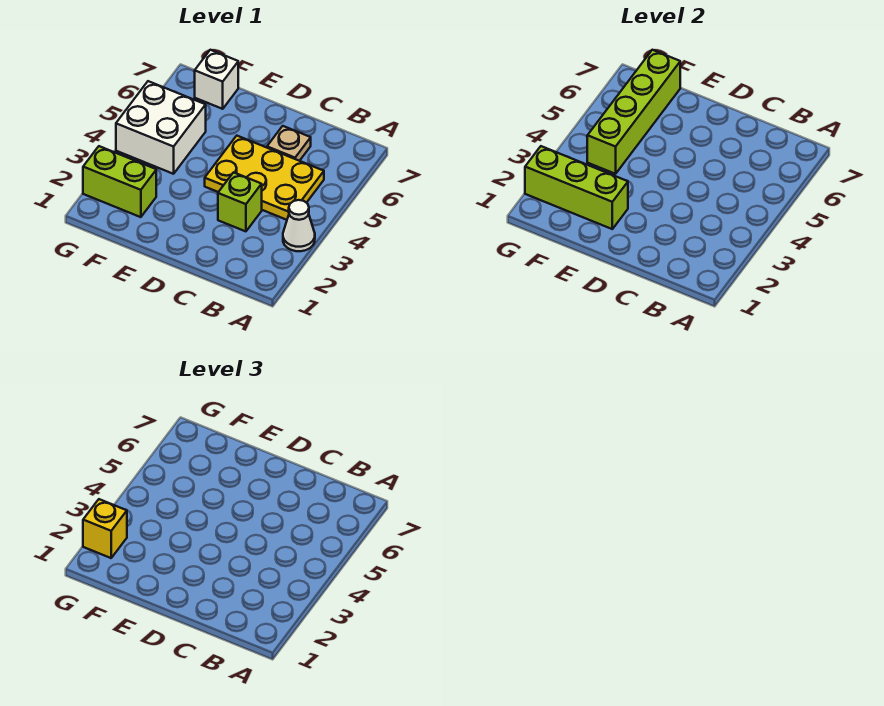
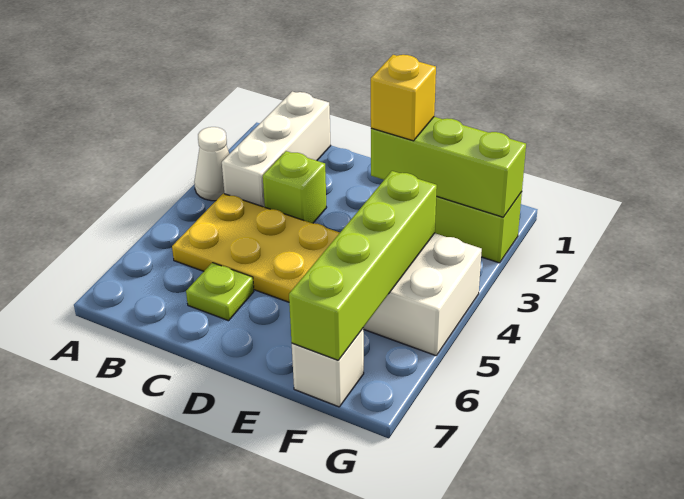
none -> white brick B1:B3 level 1
tan plate C6 level 1 -> lime plate C6 level 1
yellow brick G2 level 3 -> yellow brick E2 level 3

